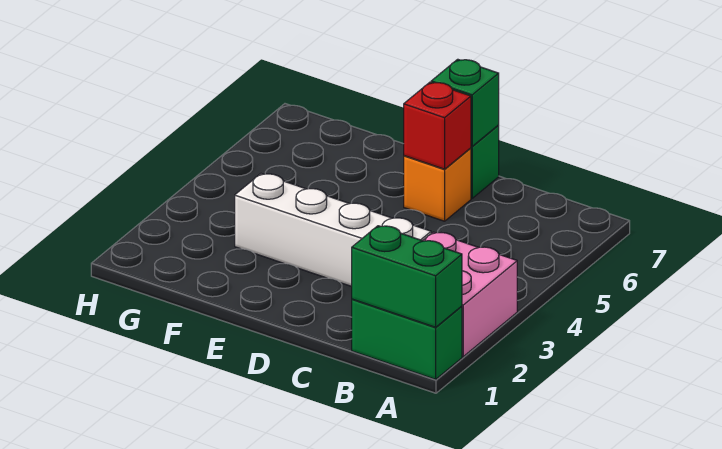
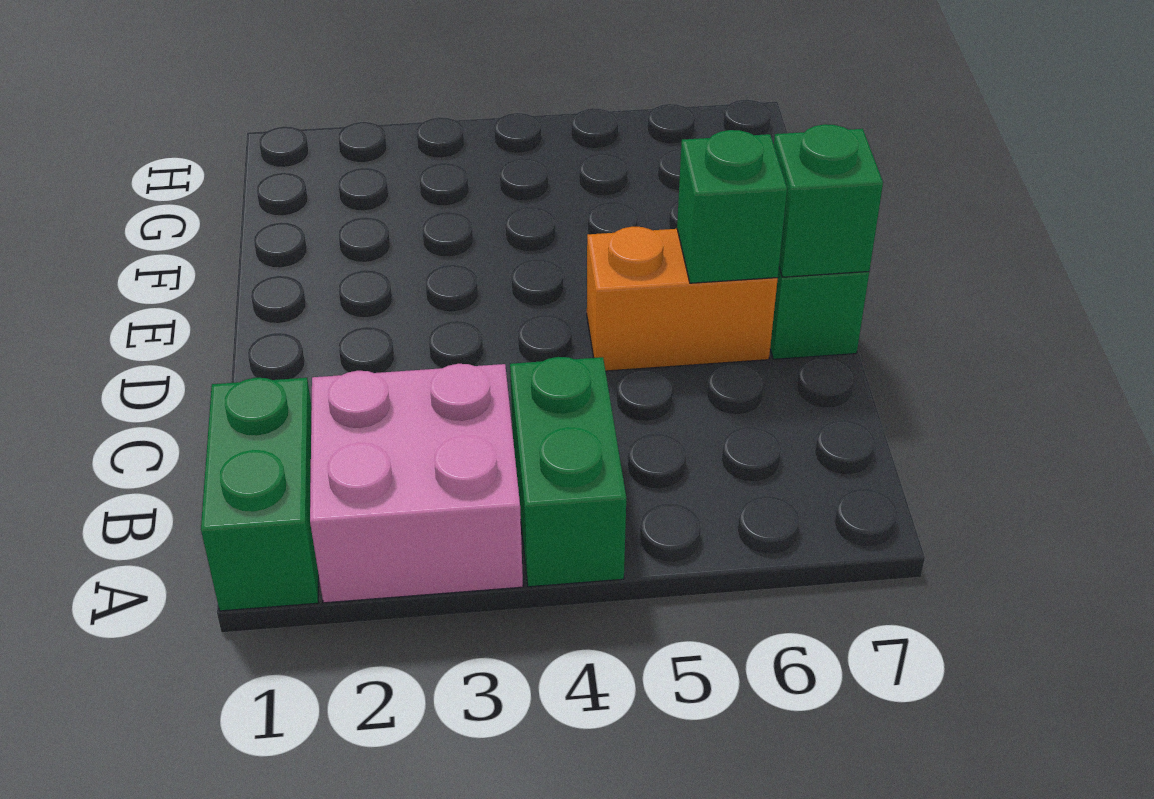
green brick A1:B1 level 2 -> green brick A4:B4 level 1
white brick C3:F3 level 1 -> none
orange brick D6 level 1 -> orange brick D5:D6 level 1
red brick D6 level 2 -> green brick D6 level 2

